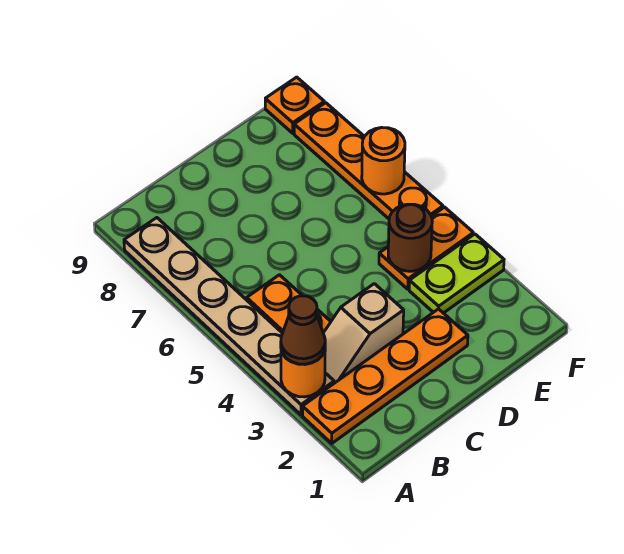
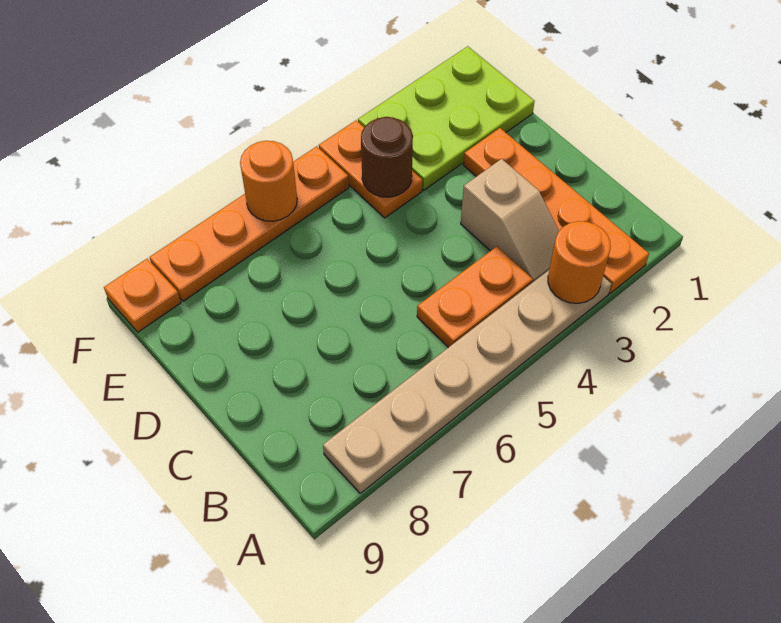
brown cone A3 level 3 -> none
lime plate E3:F3 level 1 -> lime plate E1:F3 level 1

